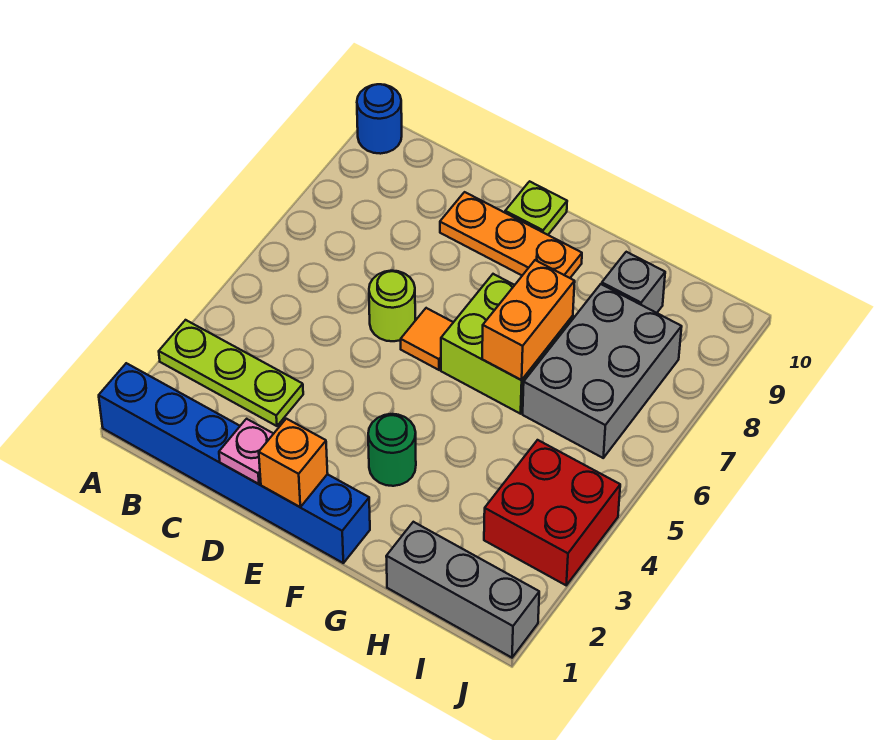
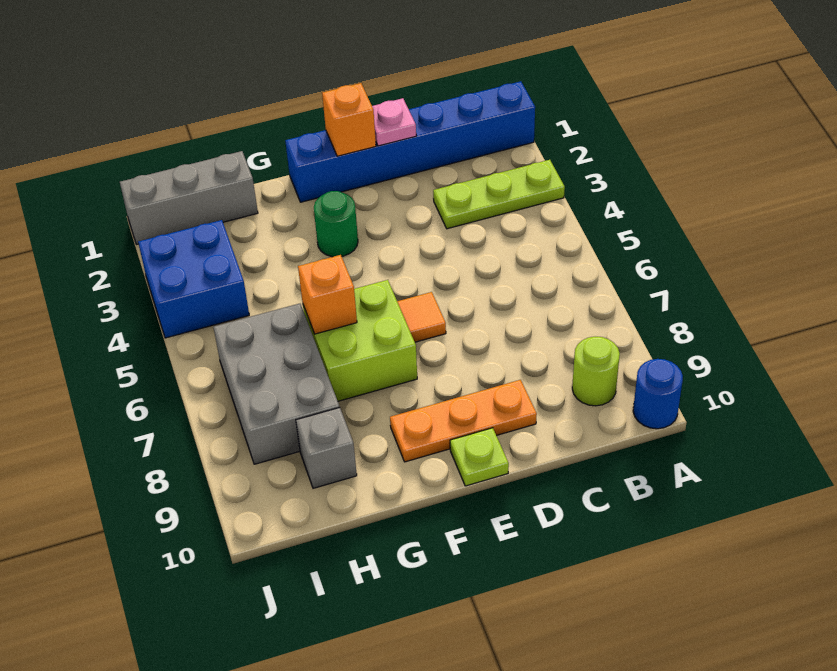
lime round brick D6 level 1 -> lime round brick B9 level 1
orange brick G6:G7 level 2 -> orange brick G6 level 2
red brick I3:J4 level 1 -> blue brick I3:J4 level 1

